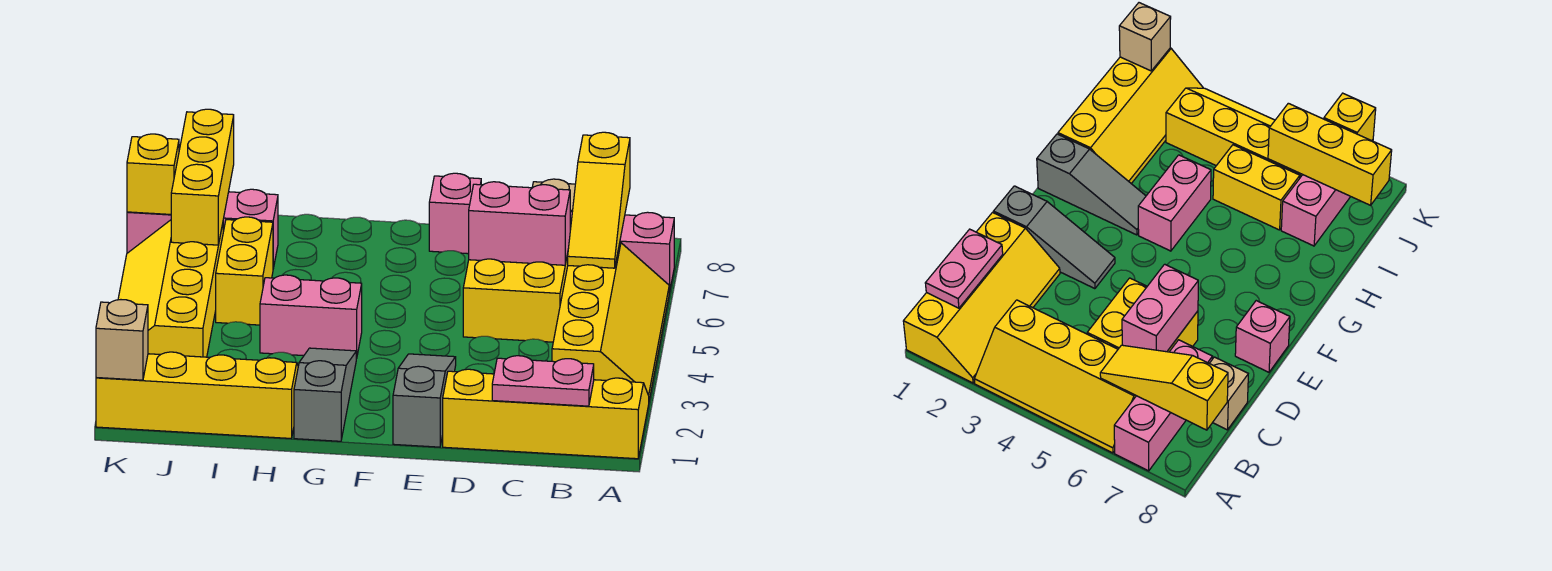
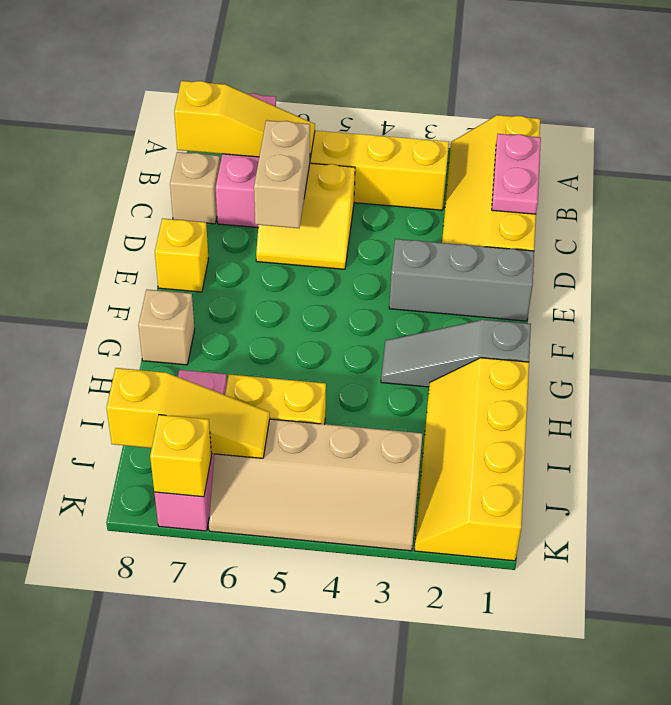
yellow brick C5:D6 level 1 -> yellow slope C5:D6 level 1 top C
pink brick C6:D6 level 2 -> tan brick C6:D6 level 2
grey slope E1:E3 level 1 top 1 -> grey brick E1:E3 level 1
pink brick E8 level 1 -> yellow brick E8 level 1
pink brick G4:H4 level 1 -> none
yellow slope J3:K6 level 1 top J -> tan slope J3:K6 level 1 top J
yellow brick J6:J8 level 2 -> yellow slope J6:J8 level 2 top 8
tan brick K1 level 2 -> tan brick G8 level 1

